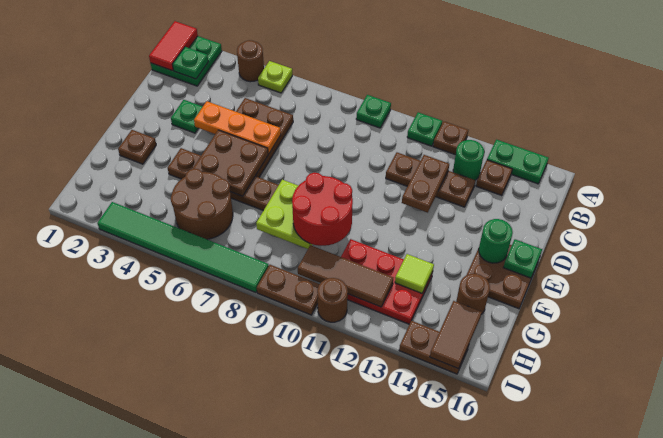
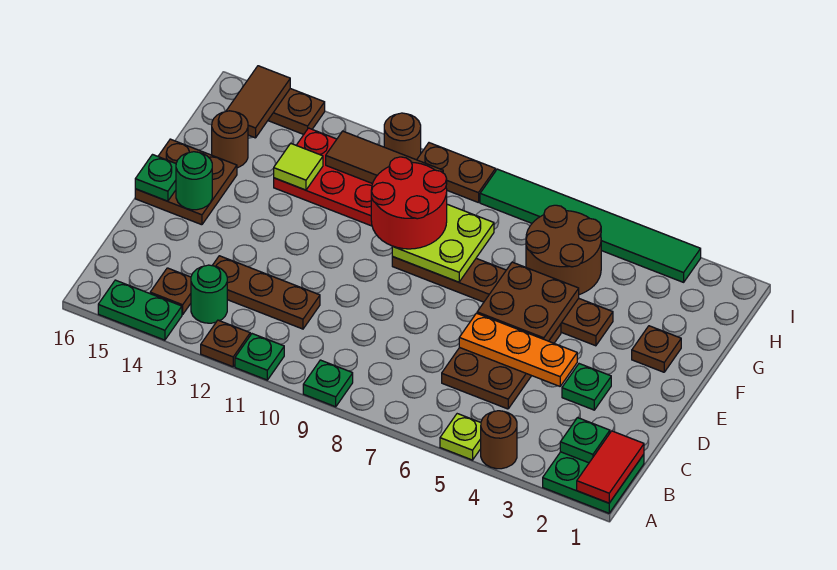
brown plate C12:D12 level 2 -> none

